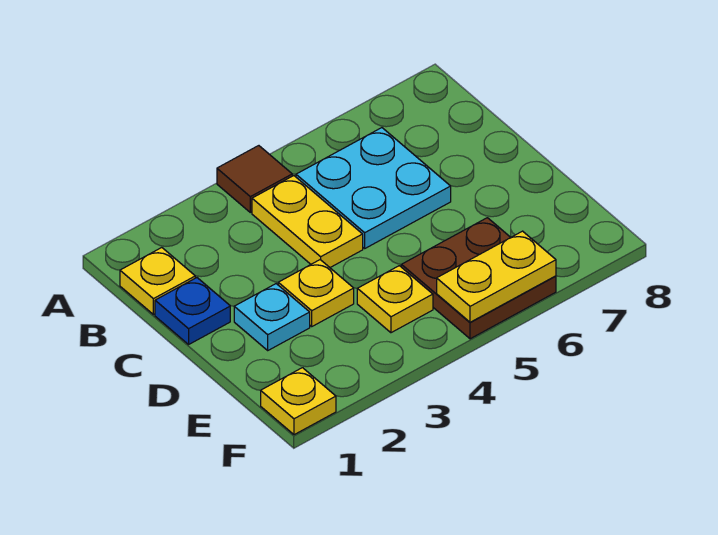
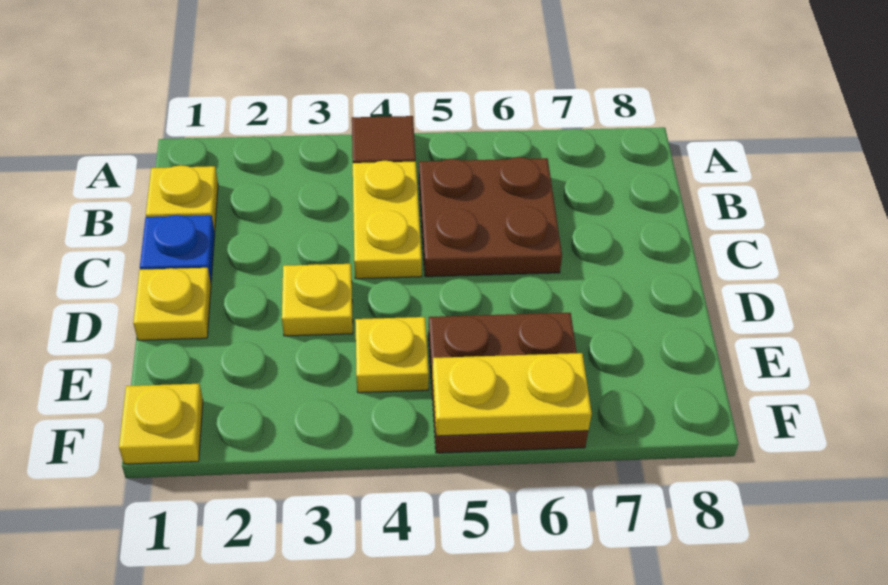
cyan plate B5:C6 level 1 -> brown plate B5:C6 level 1
none -> yellow plate D1 level 1
cyan plate D2 level 1 -> none

